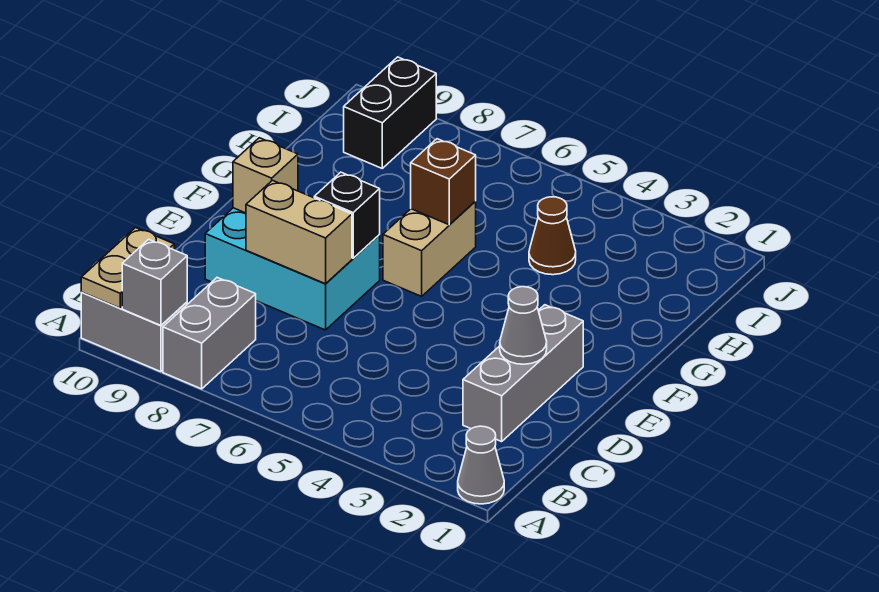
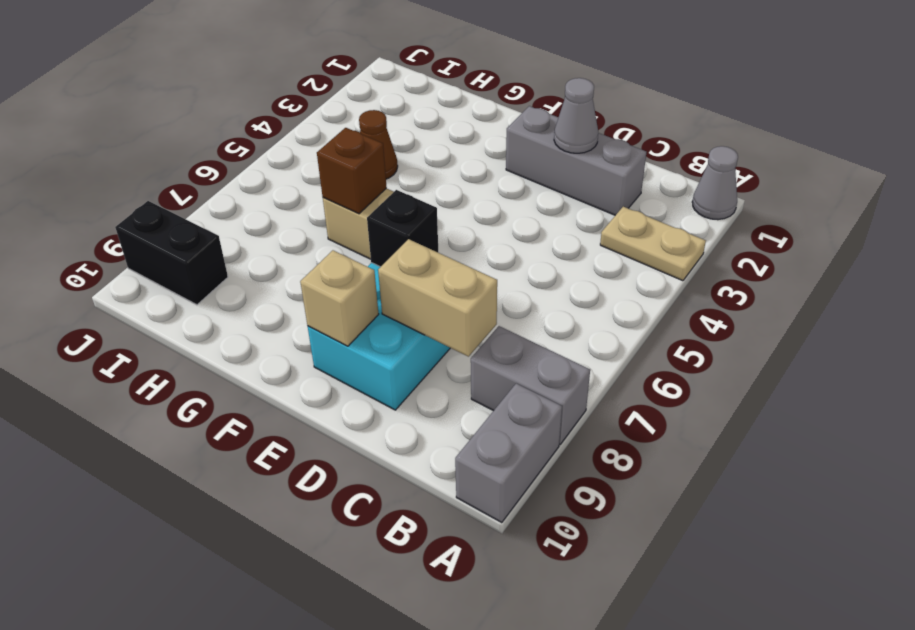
grey brick A9 level 2 -> none
tan plate A10:B10 level 2 -> tan plate A3:B3 level 1
tan brick D7:D8 level 2 -> tan brick C8:D8 level 2

